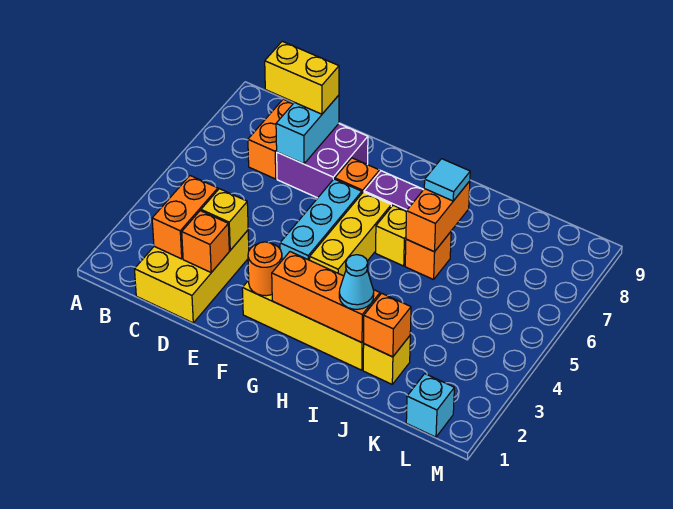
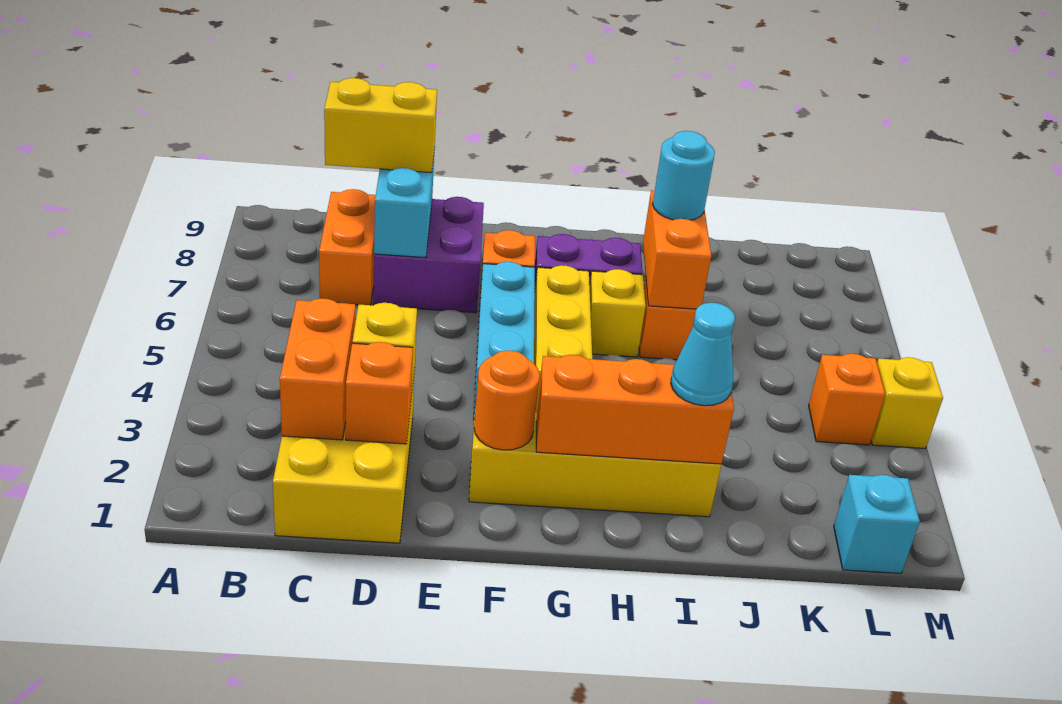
cyan tile I7 level 3 -> cyan round brick I7 level 3
yellow brick J2 level 1 -> yellow brick M4 level 1
orange brick J2 level 2 -> orange brick L4 level 1

